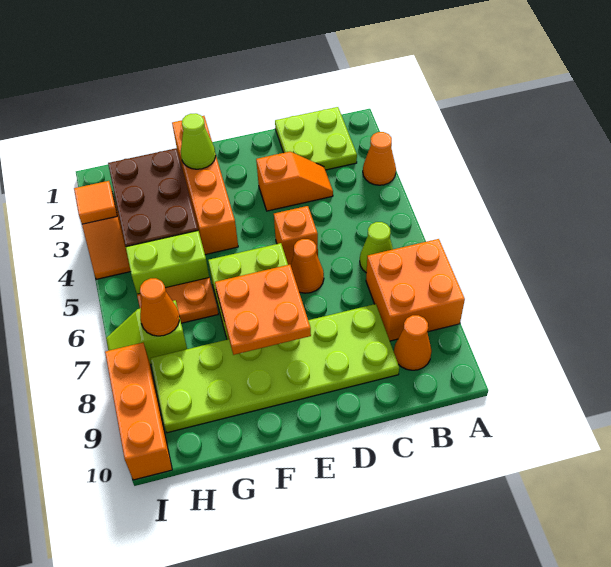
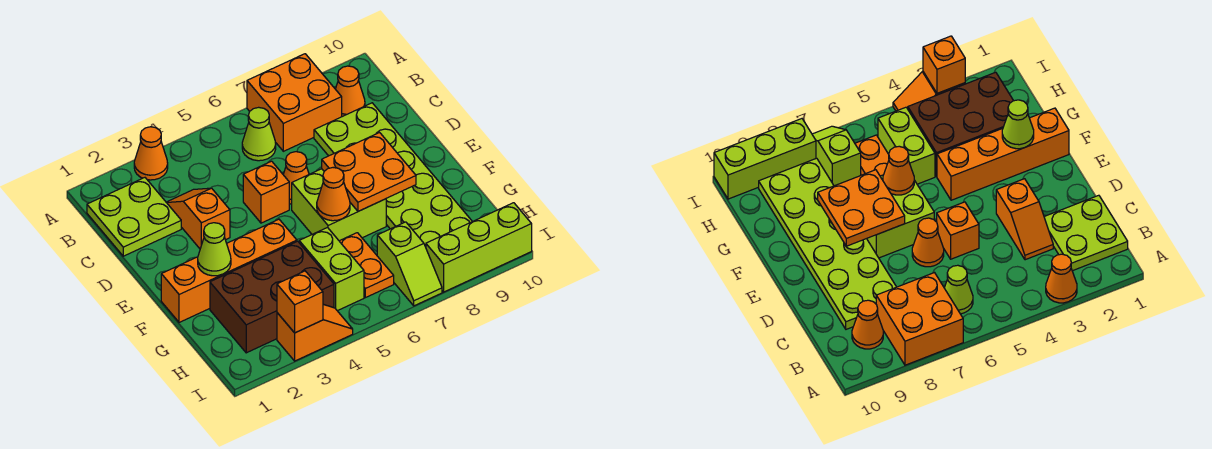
orange cone H7 level 2 -> orange cone F6 level 2
orange tile I3 level 2 -> orange brick I3 level 2
orange brick I8:I10 level 1 -> lime brick I8:I10 level 1

